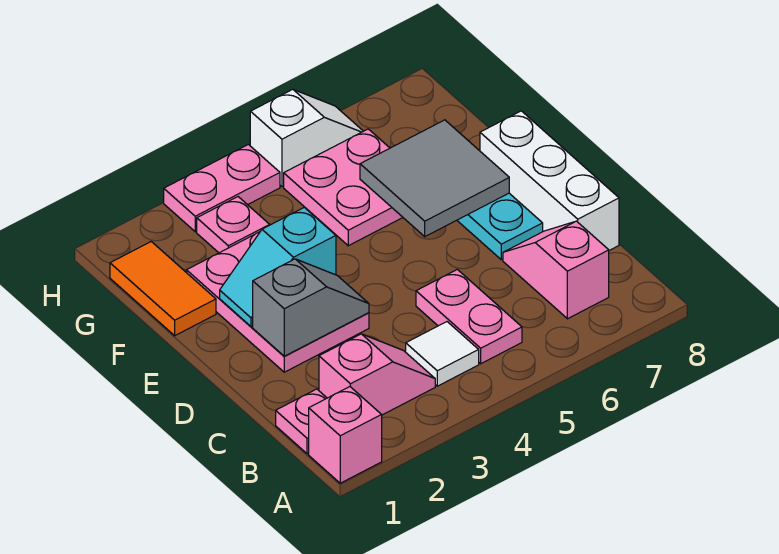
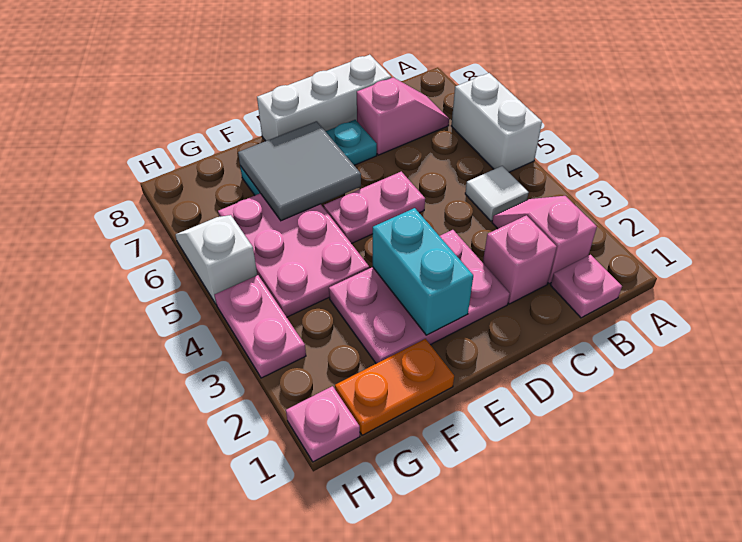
pink brick A1 level 1 -> pink brick C2 level 1
none -> white brick A5:A6 level 1
pink plate B5:C5 level 1 -> pink plate D5:E5 level 1
pink slope B7:C7 level 1 top B -> pink slope B7:C7 level 1 top C
grey slope D2:D3 level 2 top 2 -> none
cyan slope E2:E3 level 2 top 3 -> cyan brick E2:E3 level 2
orange tile F1:G1 level 1 -> orange plate F1:G1 level 1
pink plate F5:G6 level 1 -> pink plate F4:G6 level 1
pink plate G3 level 1 -> pink plate H1 level 1

